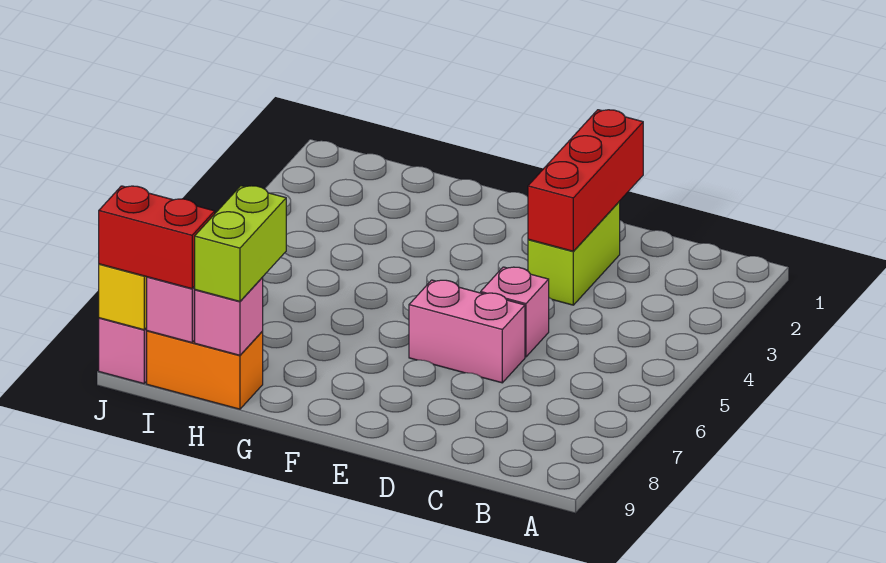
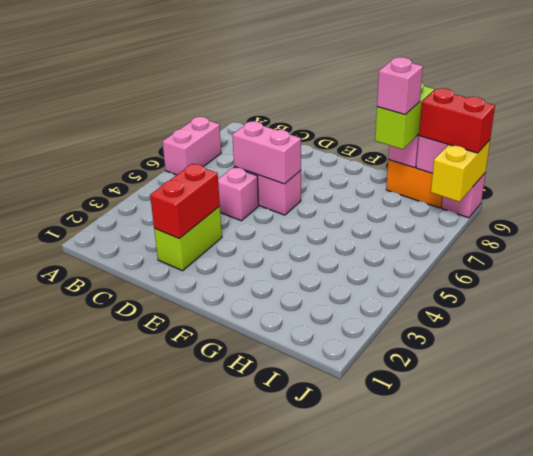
none -> pink brick A6:A7 level 1
red brick D1:D3 level 2 -> red brick D2:D3 level 2
none -> pink brick D6:E6 level 2
none -> pink brick H8 level 4

